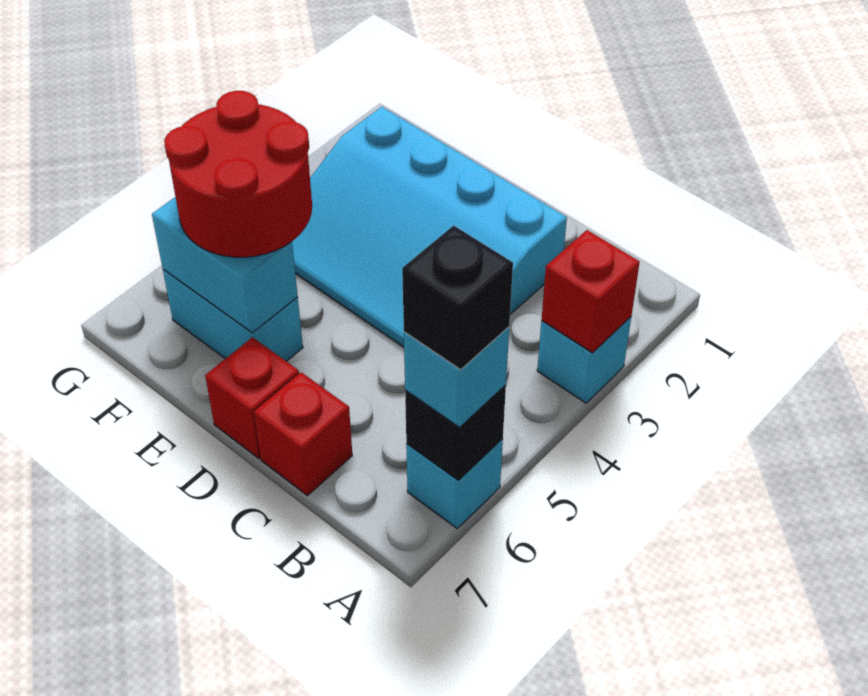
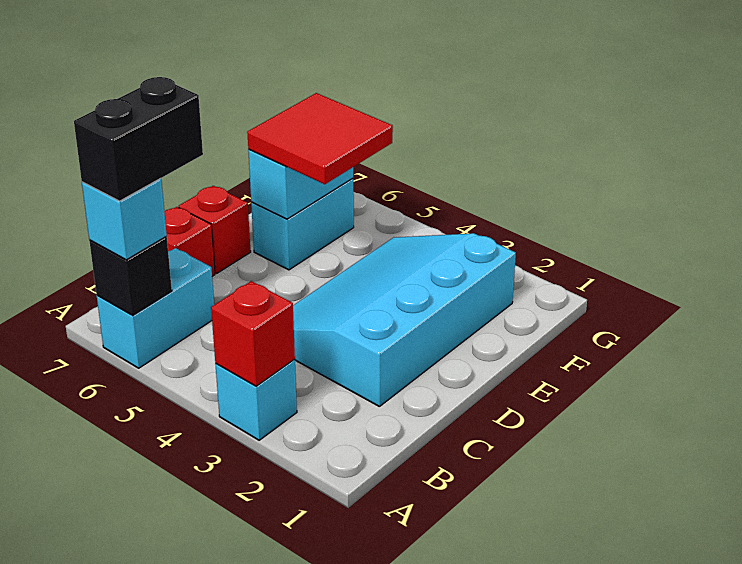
cyan brick A6 level 1 -> cyan brick A6:B6 level 1
black brick A6 level 4 -> black brick A6:B6 level 4
red round brick E5:F6 level 3 -> red tile E5:F6 level 3

